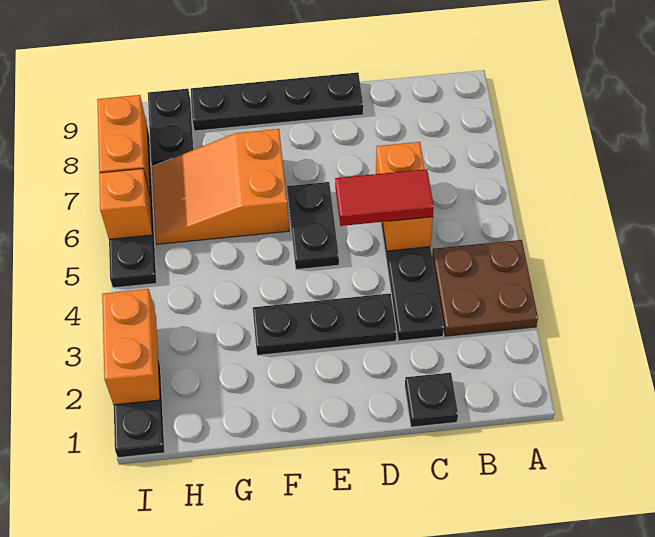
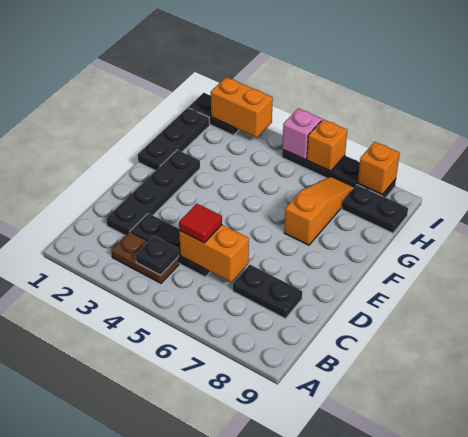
brown plate A3:B4 level 1 -> brown plate B3:B4 level 1
black plate C1 level 1 -> black plate B4 level 2
red tile C5:D5 level 3 -> red tile C5 level 3
black plate D3:F3 level 1 -> black plate F1:H1 level 1
black plate D9:G9 level 1 -> black plate C2:F2 level 1
black plate E5:E6 level 1 -> black plate C7:C8 level 1
orange slope F6:H7 level 1 top F -> orange slope F7:H7 level 1 top F
none -> pink brick I5 level 2
orange brick I7:I8 level 2 -> orange brick I8 level 2

